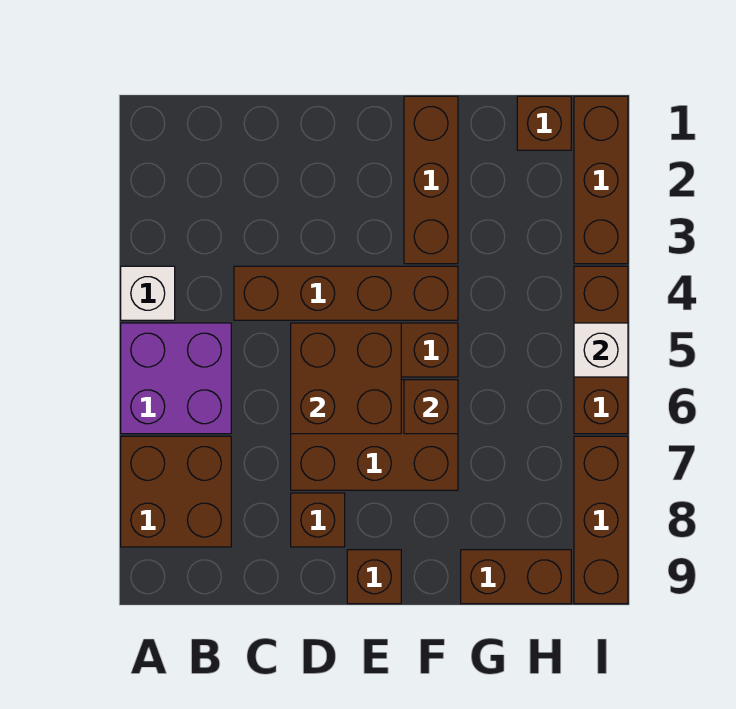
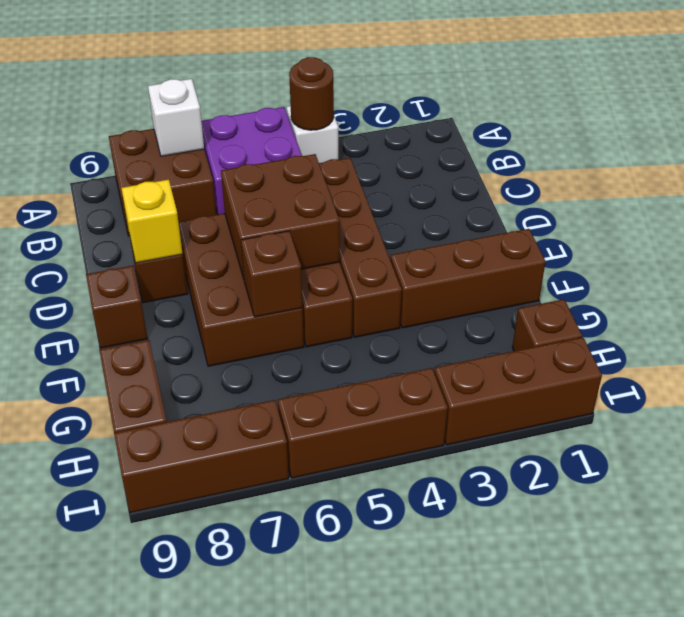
none -> brown round brick A4 level 2
none -> yellow brick D8 level 2
white brick I5 level 2 -> white brick A7 level 2

